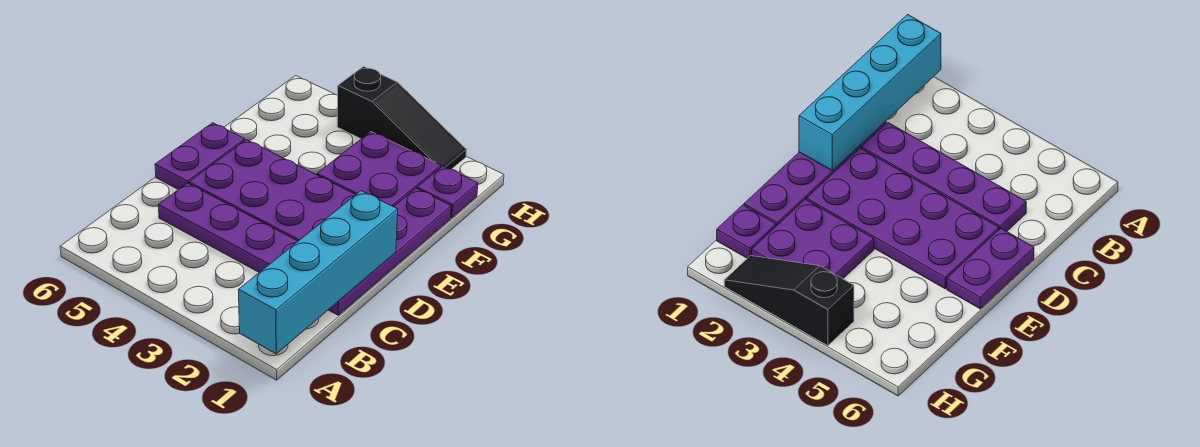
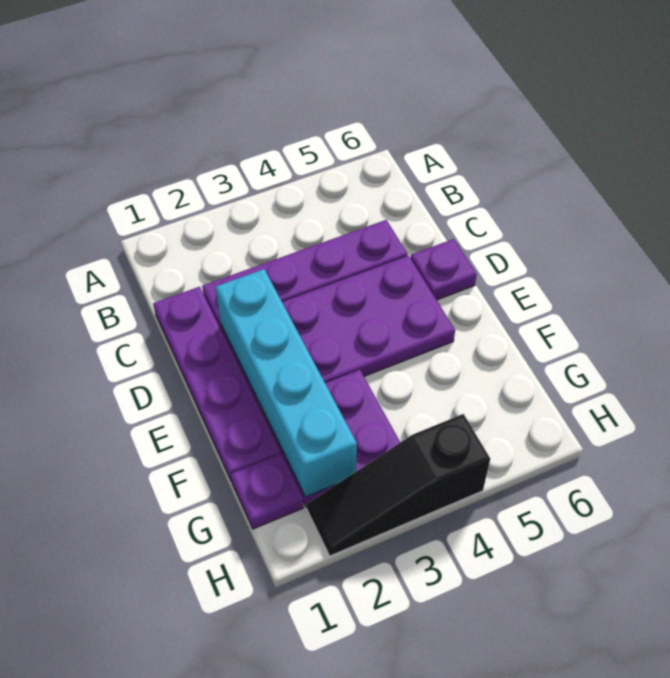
cyan brick A1:D1 level 2 -> cyan brick D2:G2 level 2
purple plate D6:E6 level 1 -> purple plate D6 level 1

